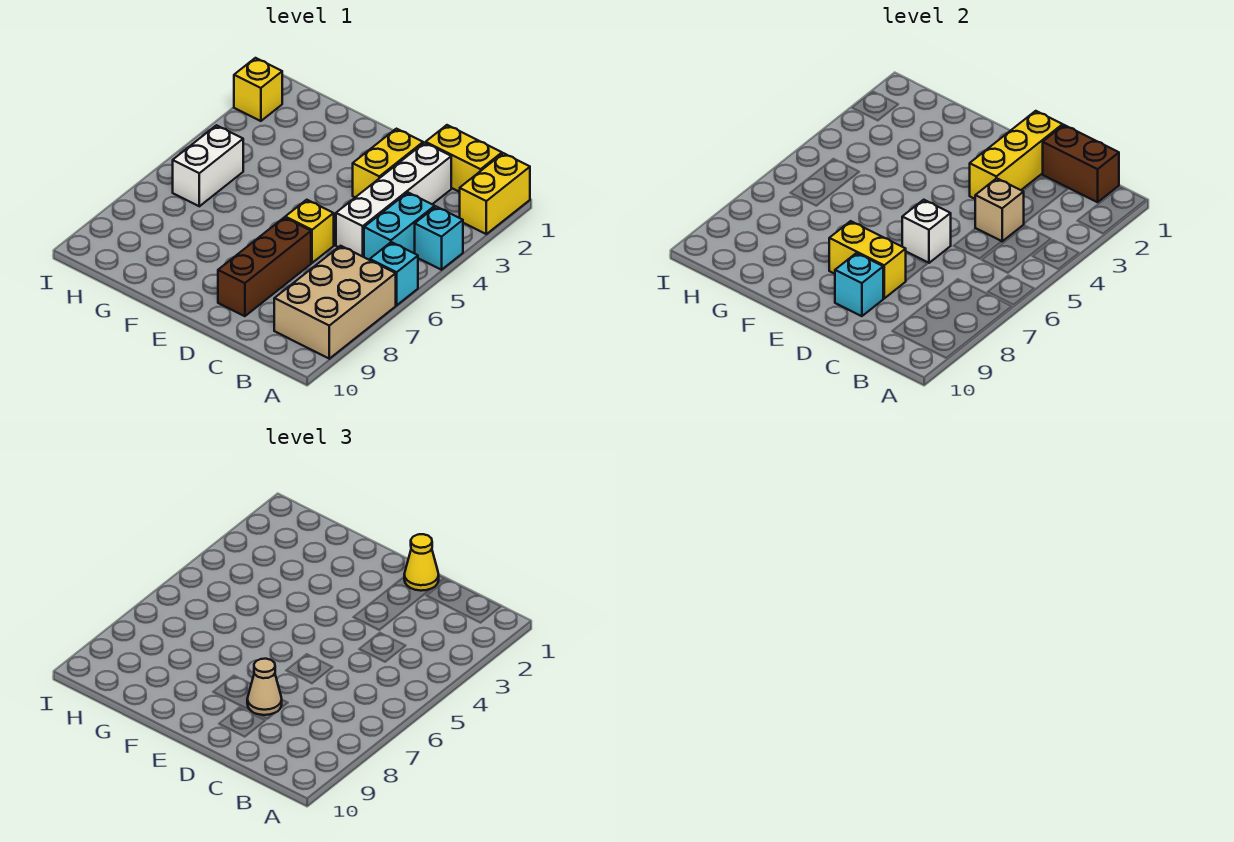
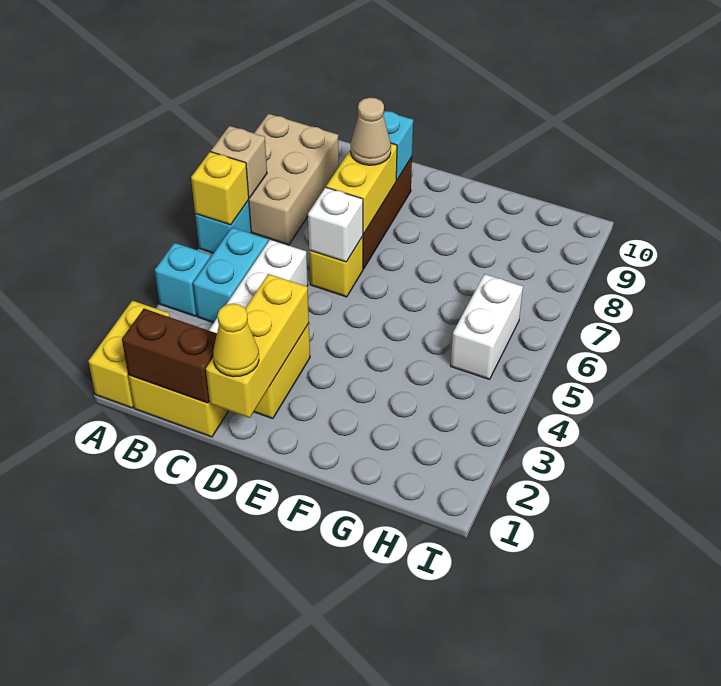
tan brick C4 level 2 -> tan brick A7 level 2
yellow brick D8:E8 level 2 -> yellow brick D7:D8 level 2
yellow brick I2 level 1 -> yellow brick A6 level 2

